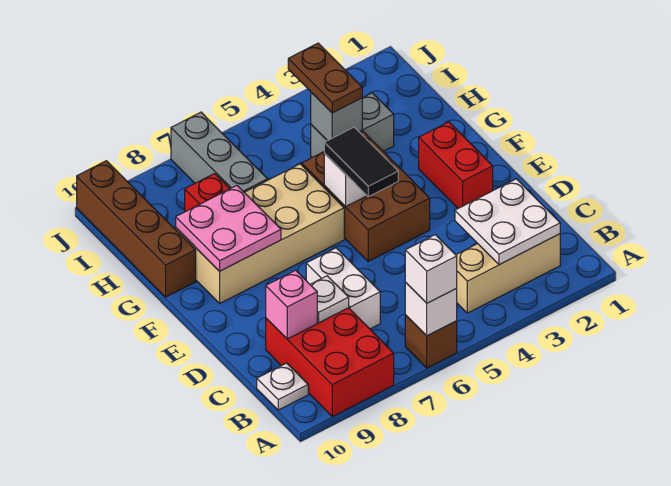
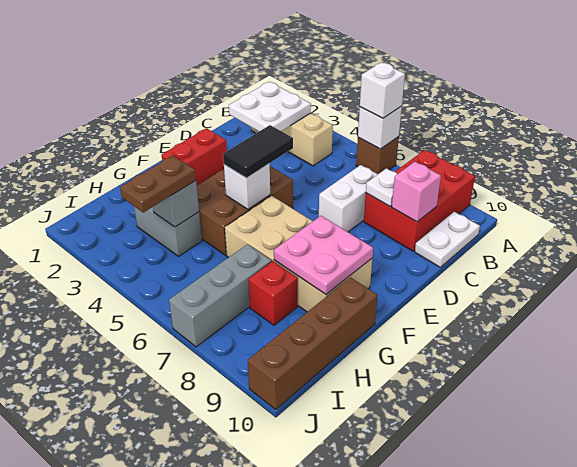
white plate B10 level 1 -> white plate B10:C10 level 1

